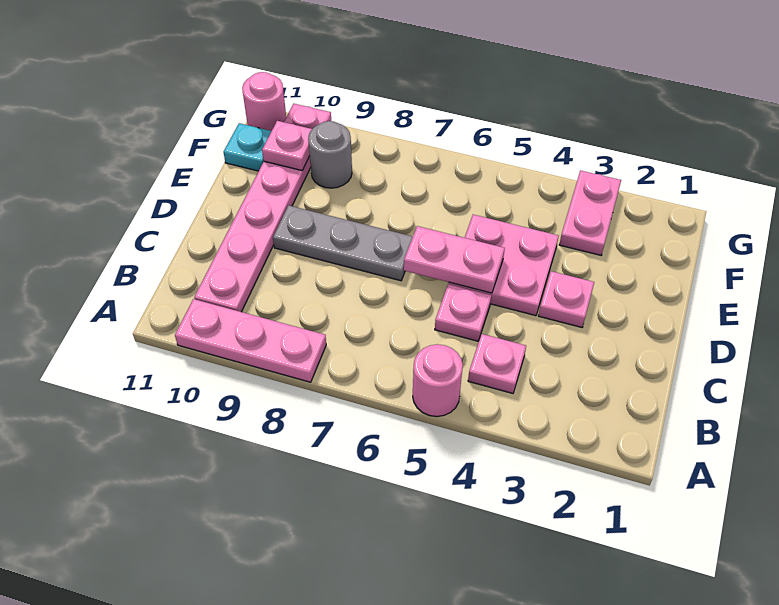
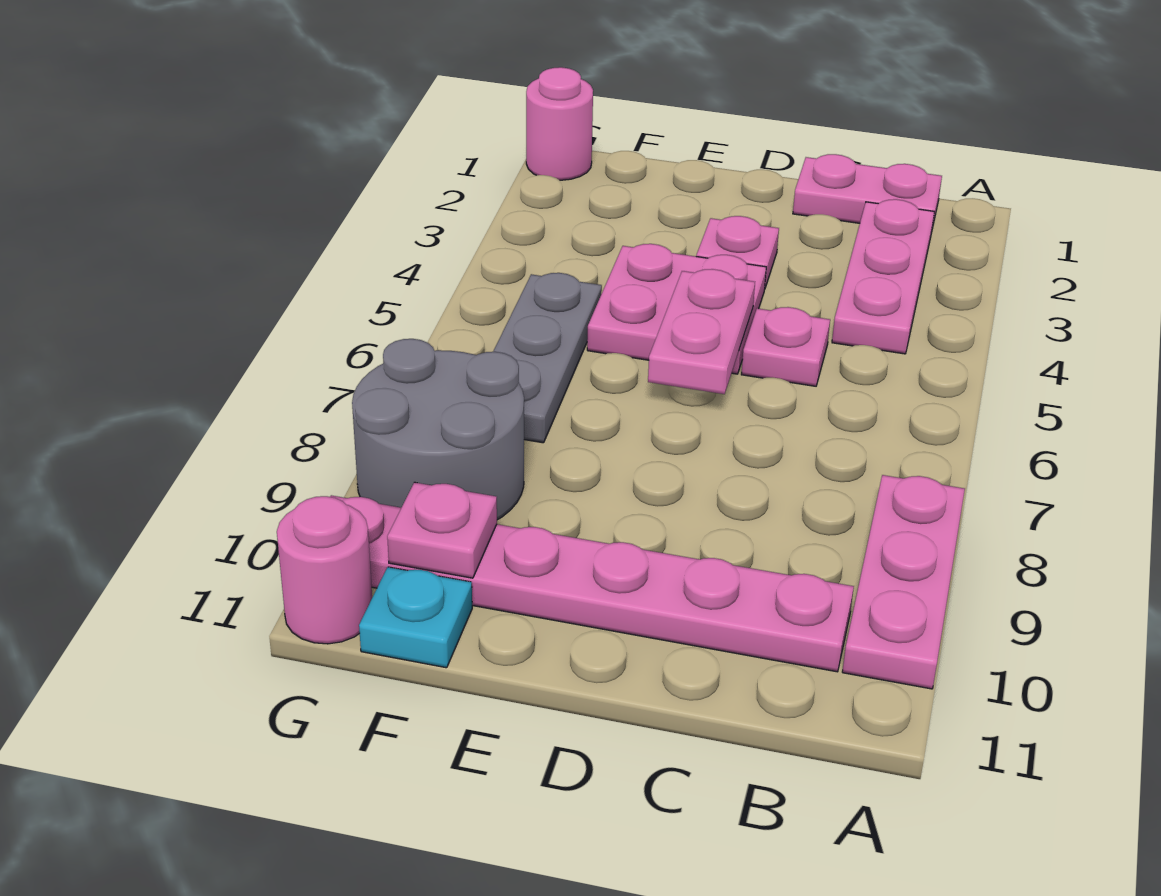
pink round brick A5 level 1 -> pink round brick G1 level 1
pink plate B4 level 1 -> pink plate B2:B4 level 1
grey plate D7:D9 level 1 -> grey plate F5:F7 level 1
pink plate F3:G3 level 1 -> pink plate B1:C1 level 1
grey round brick F9 level 1 -> grey round brick F8:G9 level 1

